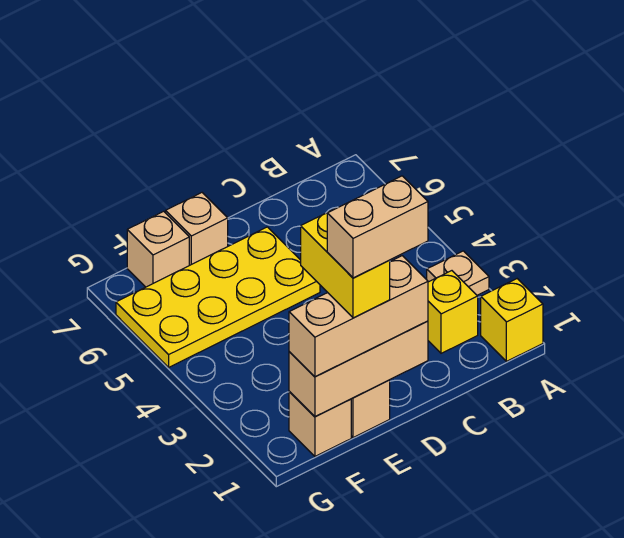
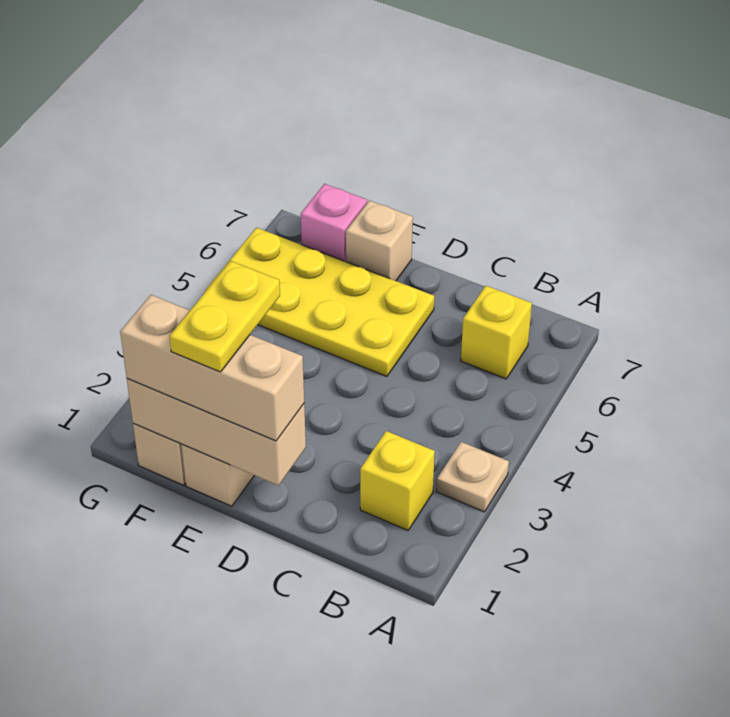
yellow brick A1 level 1 -> yellow brick B6 level 1
tan brick D1:E1 level 5 -> none
yellow brick E1:E2 level 4 -> yellow plate E1:E2 level 4
tan brick F7 level 1 -> pink brick F7 level 1

